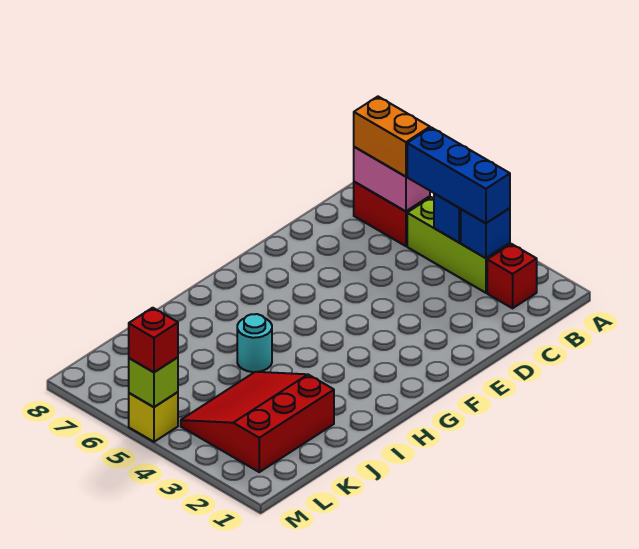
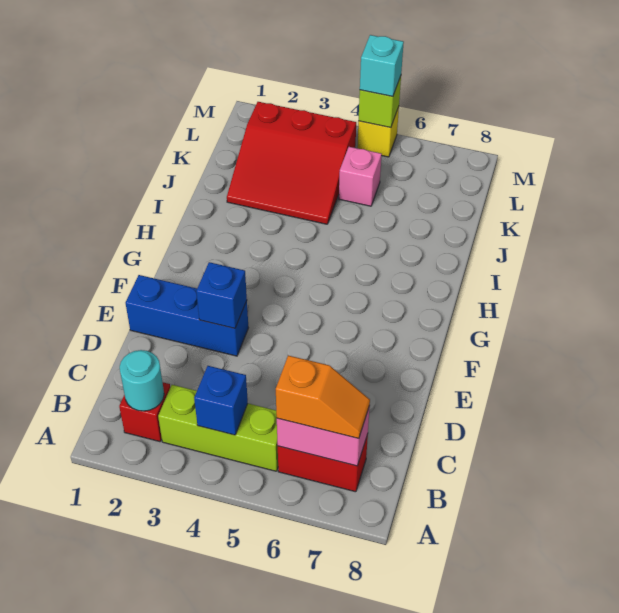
blue brick B3 level 2 -> blue brick E3 level 2
blue brick B3:B5 level 3 -> blue brick E1:E3 level 1
orange brick B6:B7 level 3 -> orange slope B6:B7 level 3 top 6
cyan round brick I5 level 1 -> cyan round brick B2 level 2
red slope J2:L4 level 1 top 2 -> red slope J2:L4 level 1 top L
none -> pink brick K5 level 1
red brick M5 level 3 -> cyan brick M5 level 3

